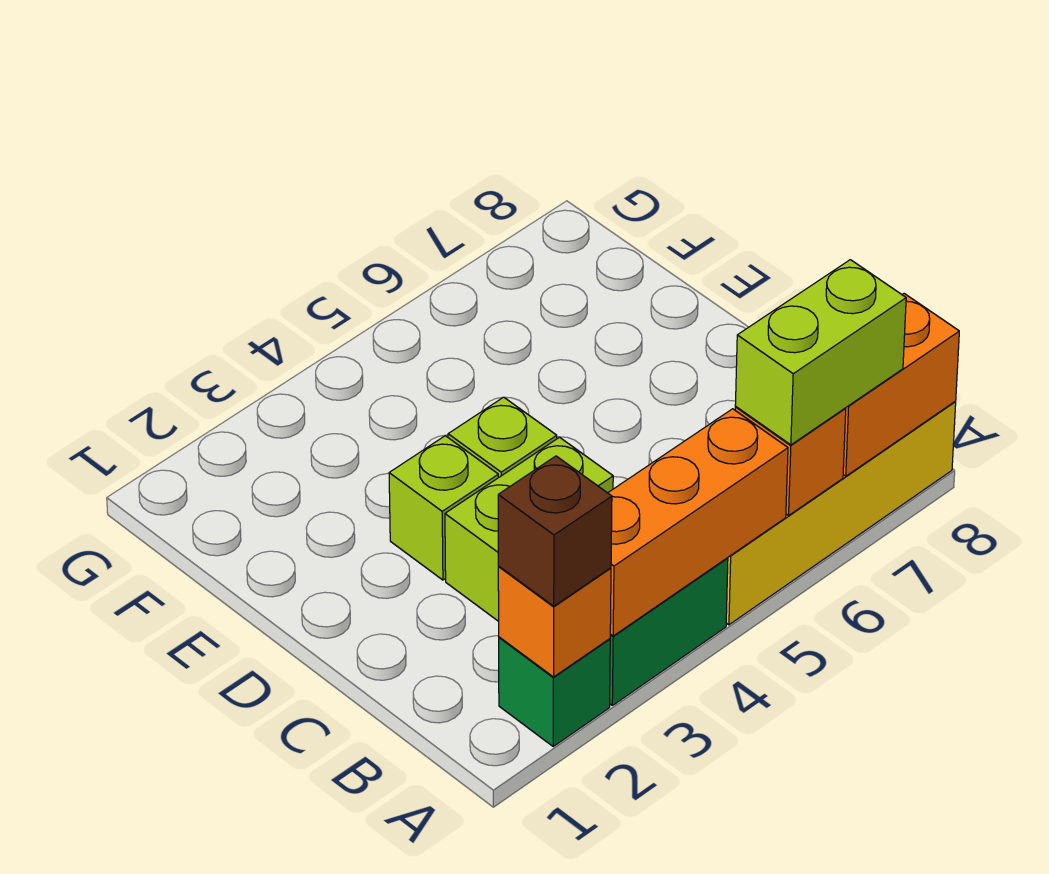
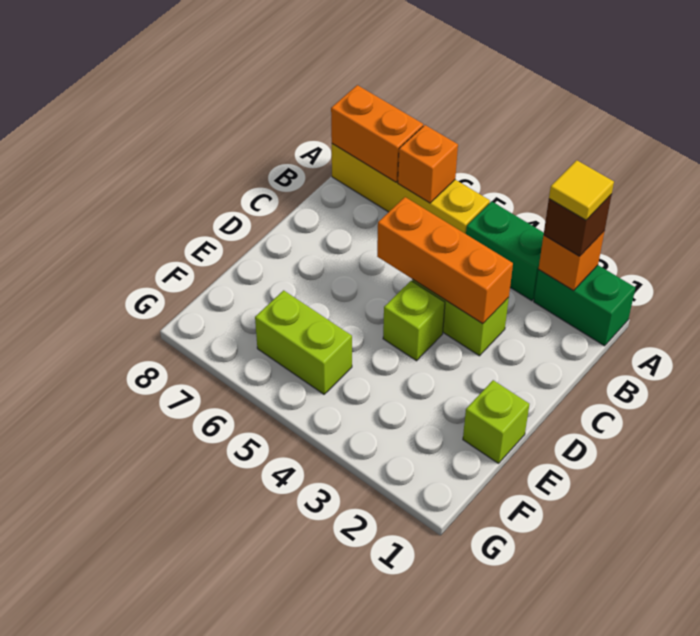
green brick A2 level 1 -> green brick A1:A2 level 1
none -> yellow tile A2 level 4
orange brick A3:A5 level 2 -> orange brick C3:C5 level 2
lime brick A6:A7 level 3 -> lime brick F5:F6 level 1
lime brick D3 level 1 -> lime brick E1 level 1

